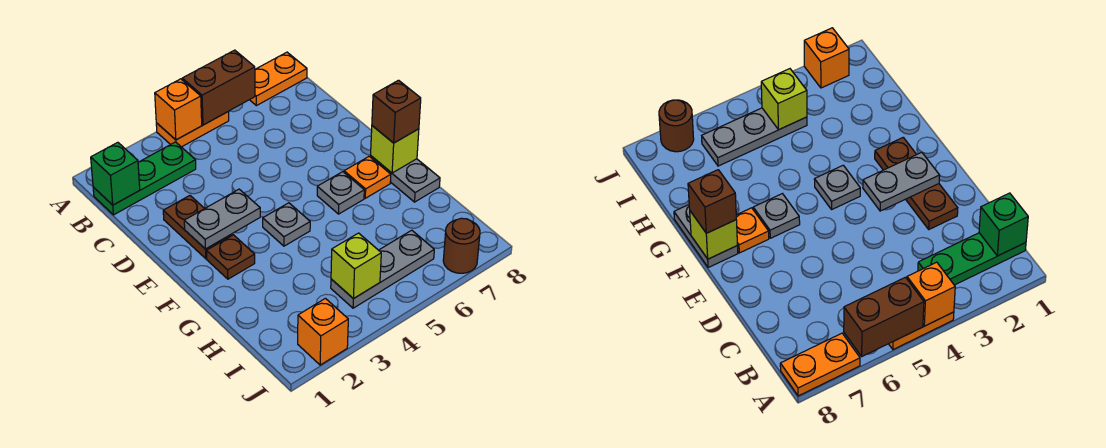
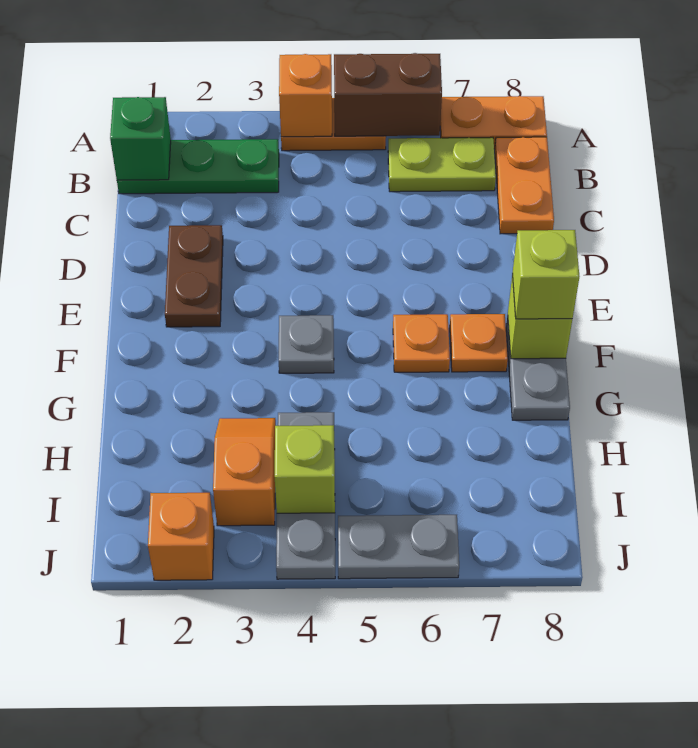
none -> lime plate B6:B7 level 1
none -> orange plate B8:C8 level 1
grey plate E2:E3 level 2 -> grey plate J5:J6 level 1
brown plate F2 level 1 -> none
grey plate F6 level 1 -> orange plate F6 level 1
brown brick F8 level 3 -> lime brick F8 level 3
none -> orange slope H3:I3 level 1 top I
grey plate I4:I6 level 1 -> grey plate H4:J4 level 1
brown round brick J7 level 1 -> none

